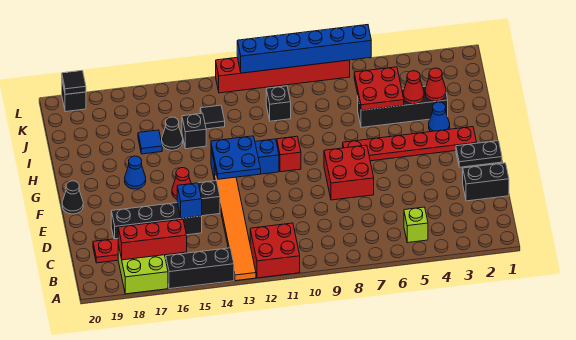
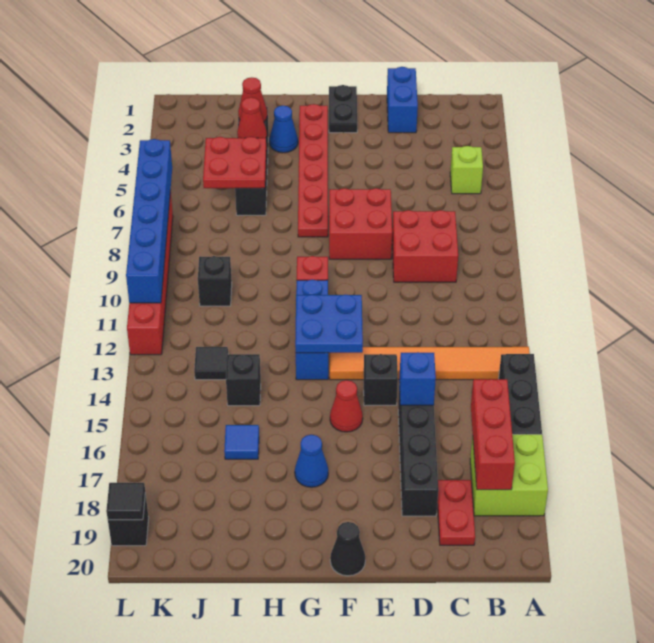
red brick A11:B12 level 1 -> red brick C8:D9 level 1
black brick D1:D2 level 1 -> blue brick D1:D2 level 1
black cone I15 level 1 -> none

